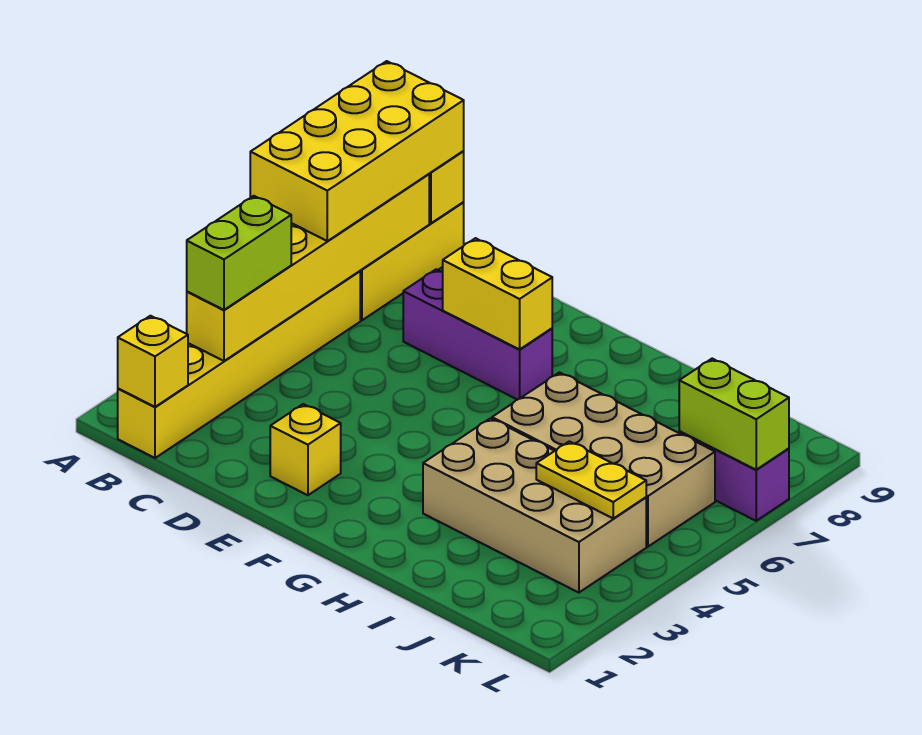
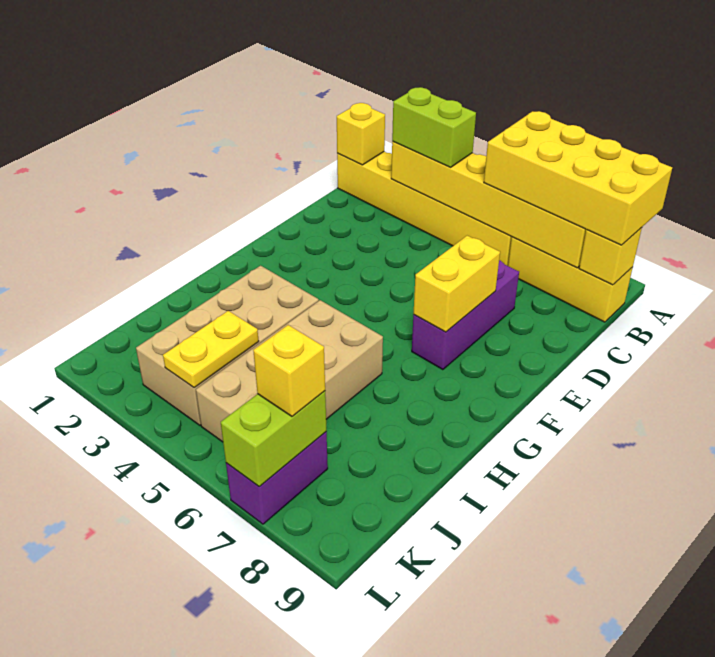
yellow brick E2 level 1 -> yellow brick K7 level 3

